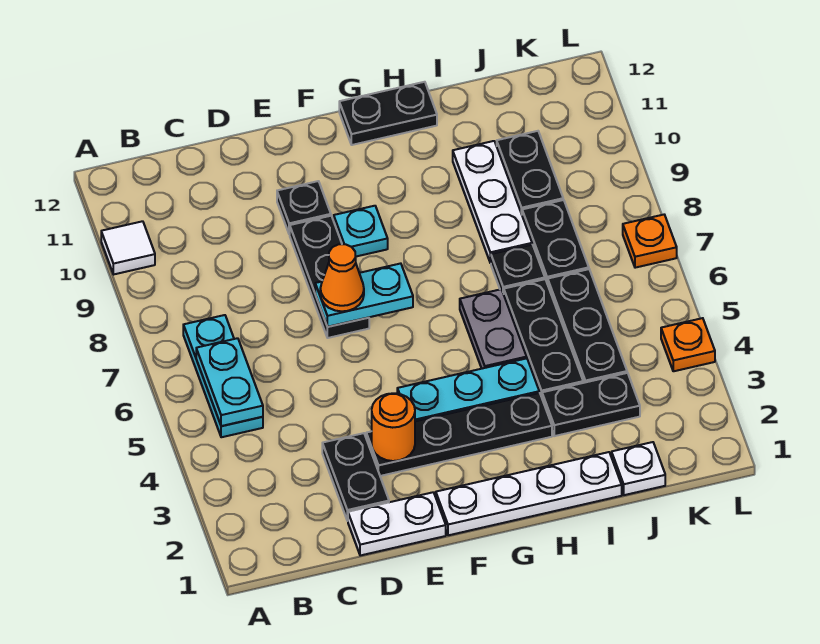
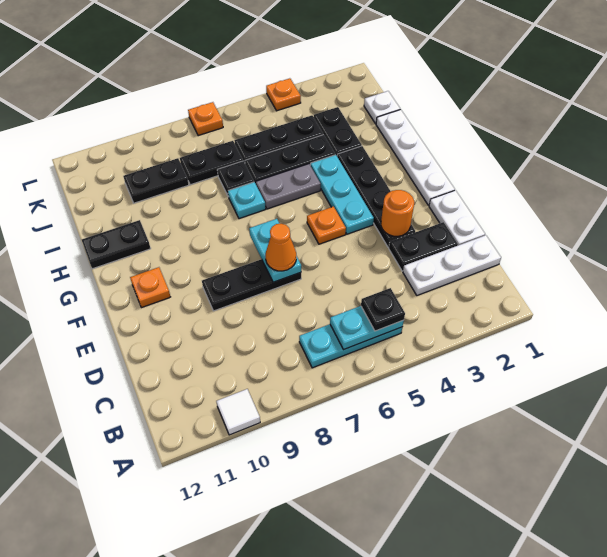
black plate E10 level 1 -> black plate B5 level 3
none -> orange plate F5 level 1
cyan plate F9 level 1 -> cyan plate H7 level 1
none -> orange plate F11 level 1
black plate G12:H12 level 1 -> black plate H11:H12 level 1
white plate I8:I10 level 1 -> white plate C1:C3 level 1

